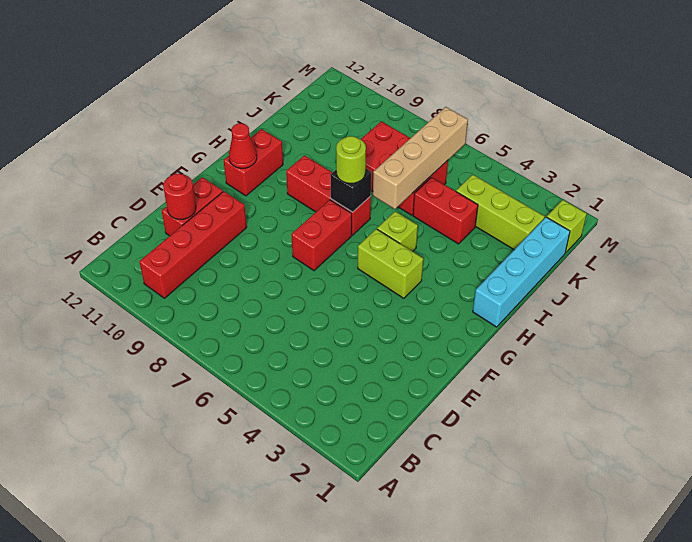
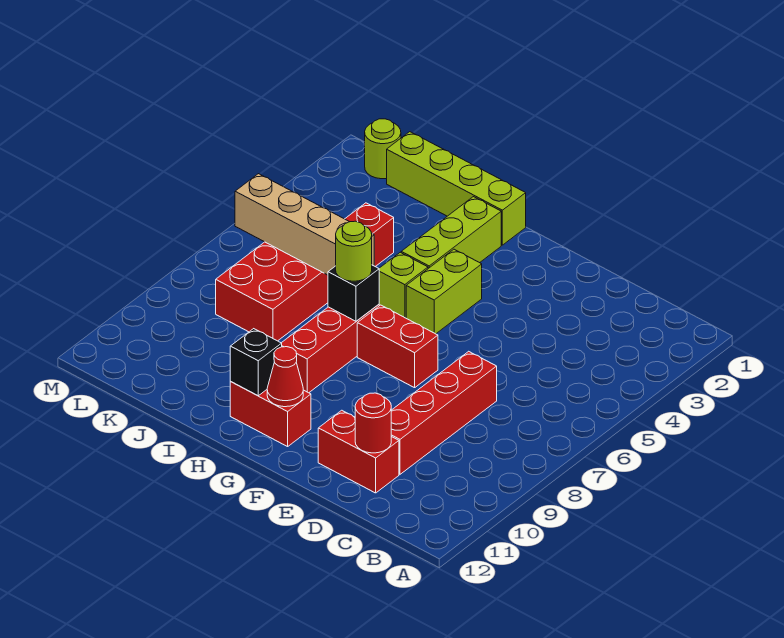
red brick B10:E10 level 1 -> red brick D7:D10 level 1
cyan brick H1:K1 level 1 -> lime brick H1:K1 level 1
none -> black brick H11 level 2
lime brick K2:K4 level 1 -> lime brick H2:H4 level 1
lime brick L1 level 1 -> lime round brick L1 level 1

